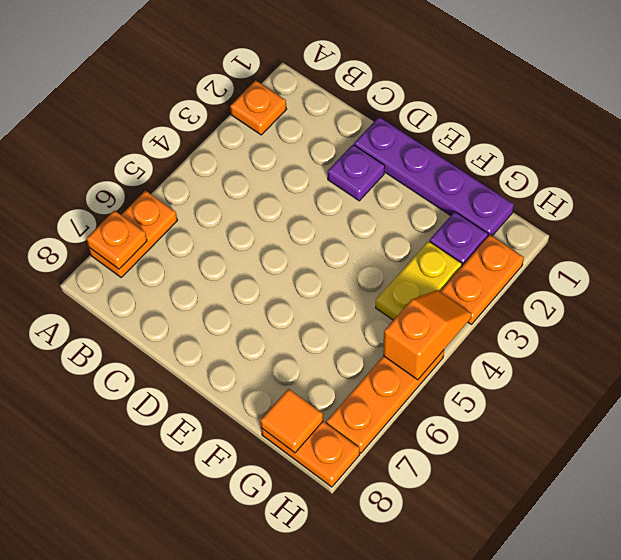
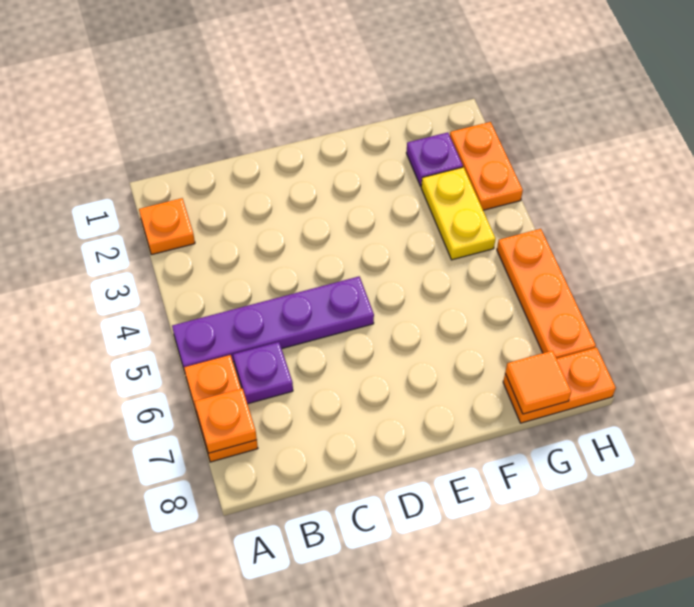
purple plate D1:G1 level 1 -> purple plate A5:D5 level 1
purple plate D2 level 1 -> purple plate B6 level 1
orange slope H4:H5 level 2 top 5 -> none

